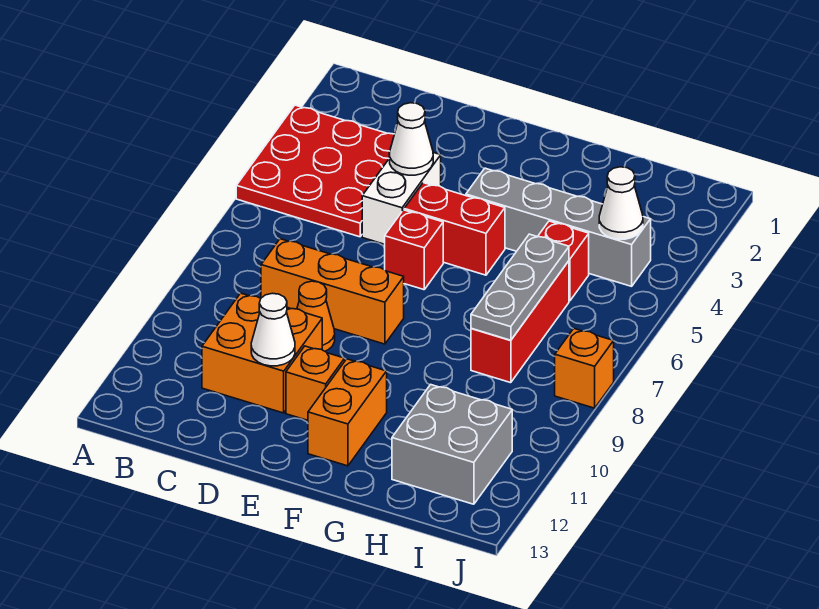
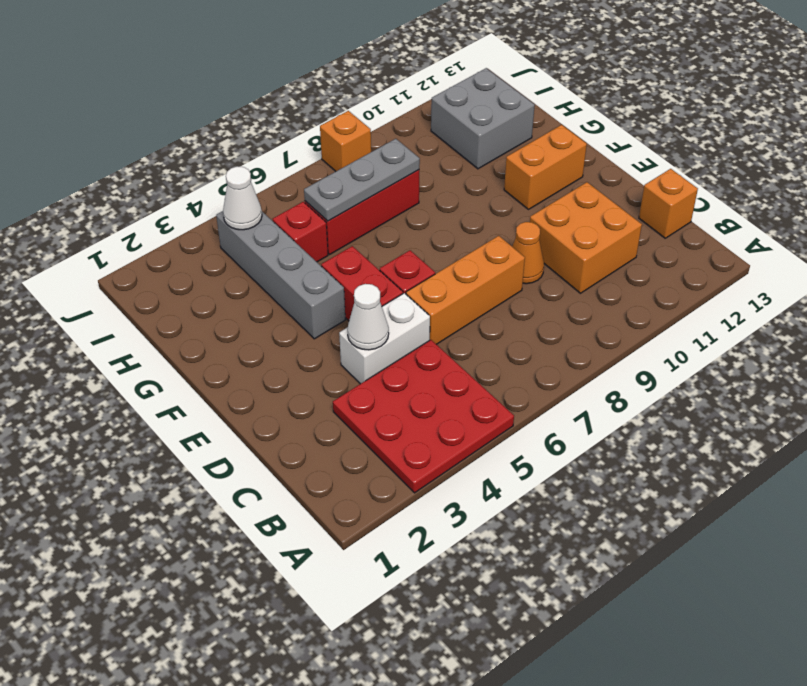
orange brick C8:E8 level 1 -> orange brick D6:D8 level 1
white cone D11 level 2 -> none
orange brick E11 level 1 -> orange brick C13 level 1

